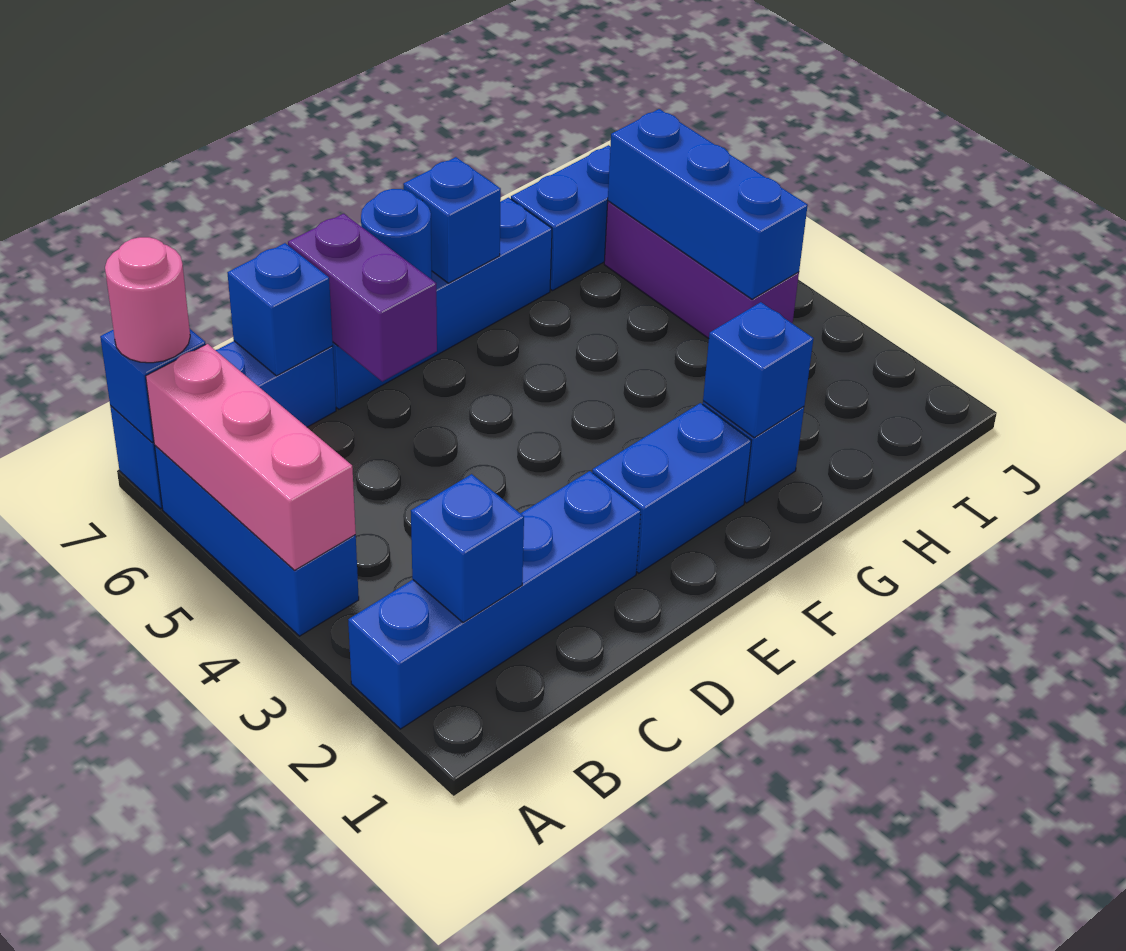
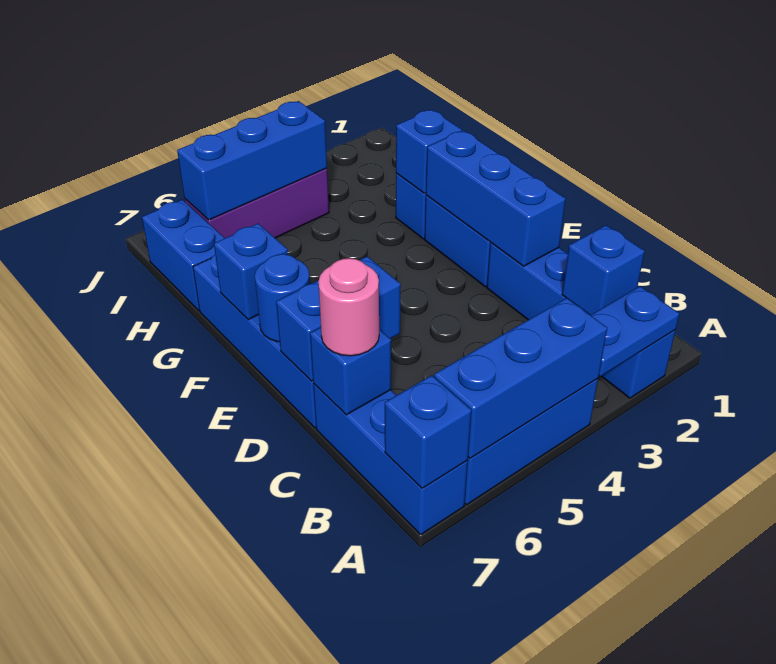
none -> blue plate A2:A3 level 2
pink brick A4:A6 level 2 -> blue brick A4:A6 level 2
pink round brick A7 level 3 -> pink round brick C7 level 3
none -> blue brick D2:F2 level 2
purple brick D6:D7 level 2 -> blue brick D6:D7 level 2

